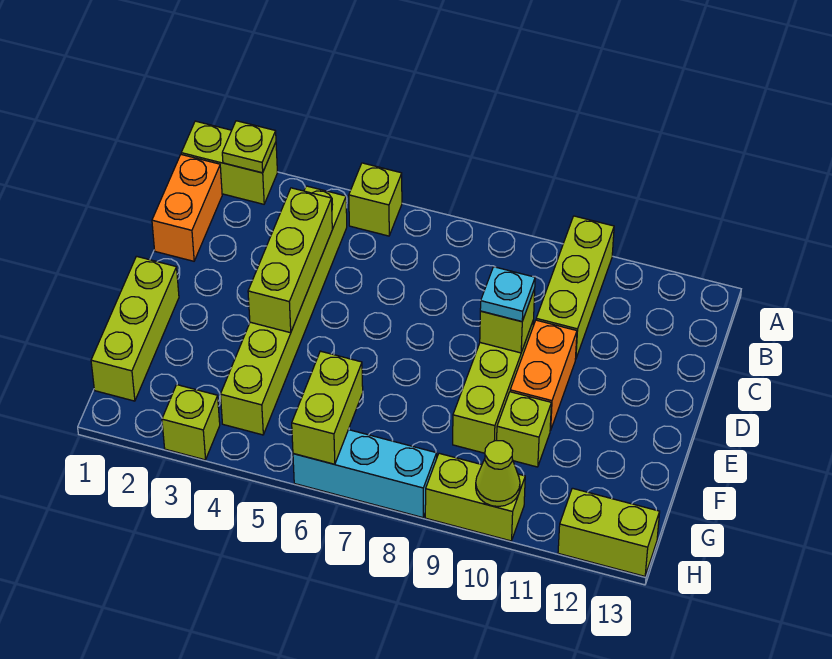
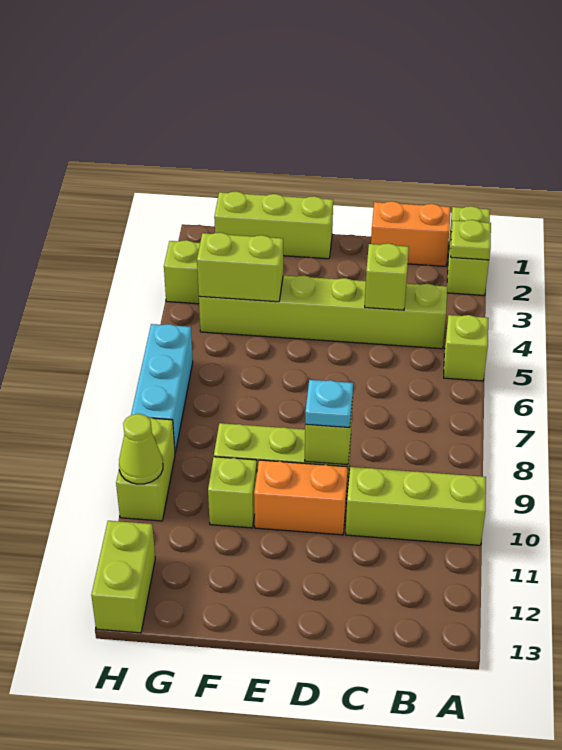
lime brick C4:E4 level 2 -> lime brick C4 level 2
lime brick G6:H6 level 2 -> lime brick F4:G4 level 2

